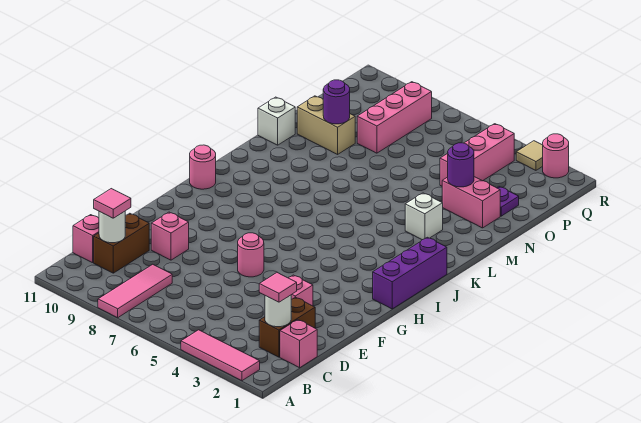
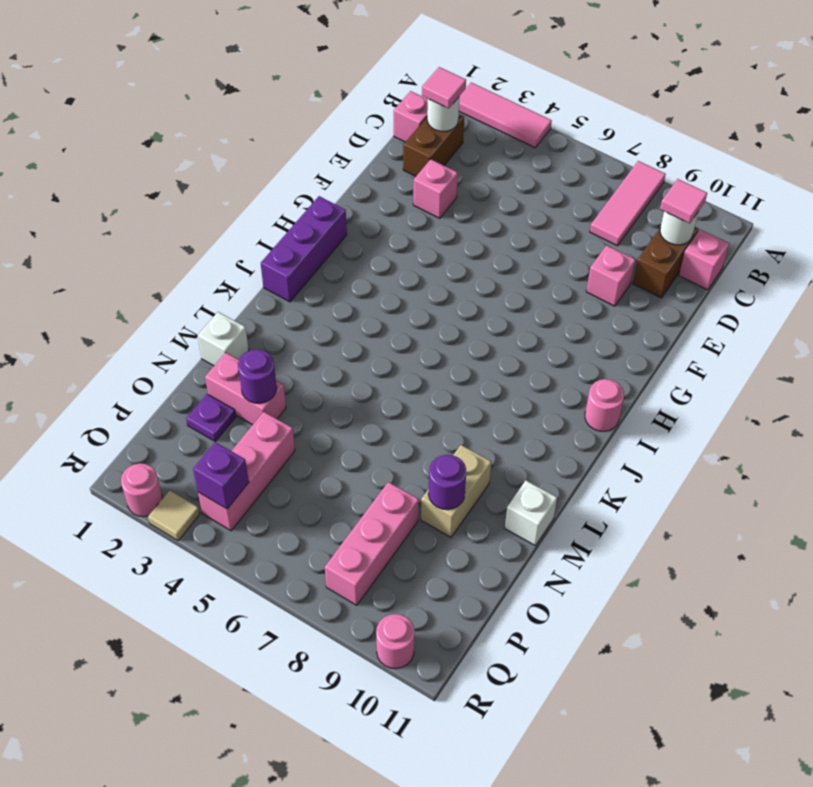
pink round brick F6 level 1 -> pink round brick R10 level 1
white brick L3 level 1 -> white brick M1 level 1
tan brick N9:N10 level 1 -> tan brick M9:N9 level 1
none -> purple brick Q4 level 2

